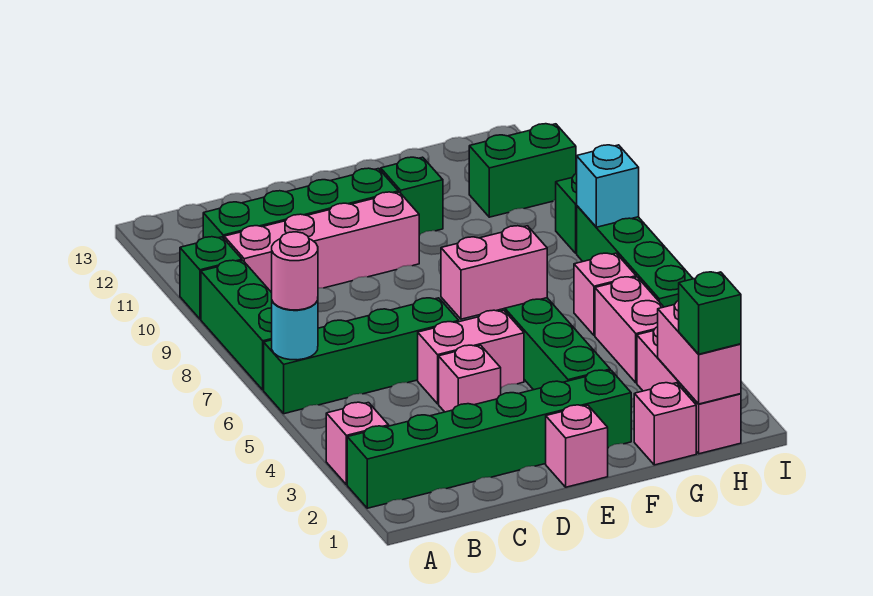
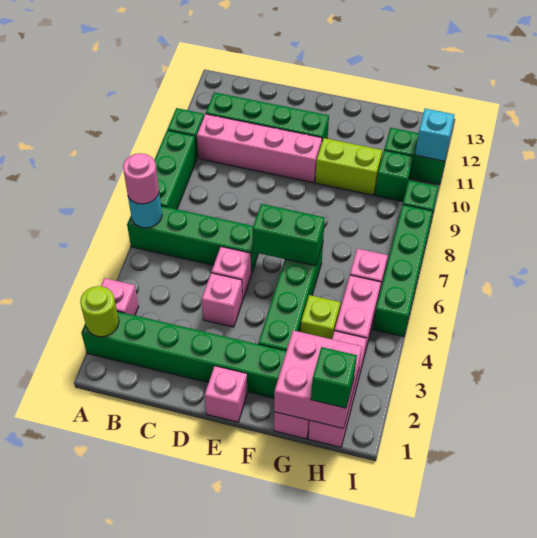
none -> lime round brick A2 level 2
pink brick D5:E5 level 1 -> pink brick D5 level 1
pink brick E6:F6 level 2 -> green brick E6:F6 level 2
none -> lime brick F10:G10 level 1
green brick F11 level 1 -> green brick H10 level 1
none -> lime brick G4 level 1
pink brick H1:H2 level 2 -> pink brick G1:H2 level 2
cyan brick I8 level 2 -> cyan brick I11 level 2

